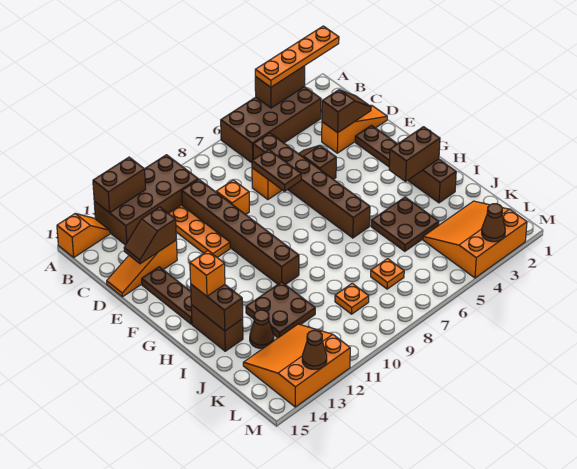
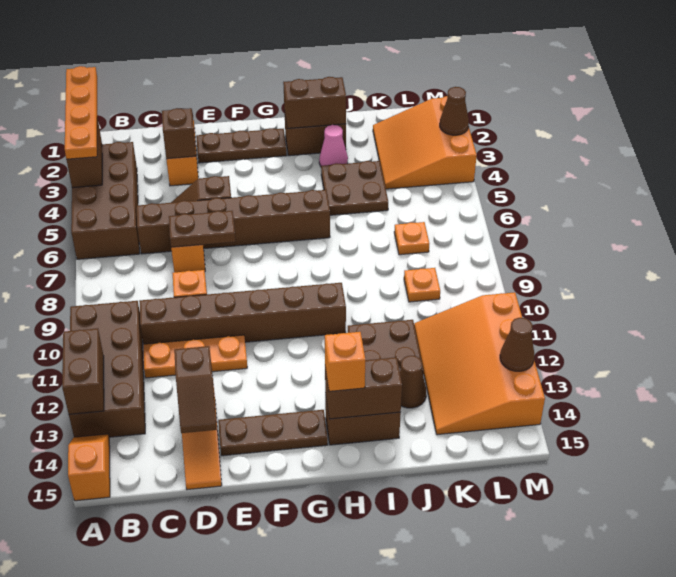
brown brick H2:H3 level 2 -> brown brick H2:I2 level 2
none -> pink cone I3 level 1
orange slope K12:M14 level 1 top M -> orange slope K11:M14 level 1 top M

